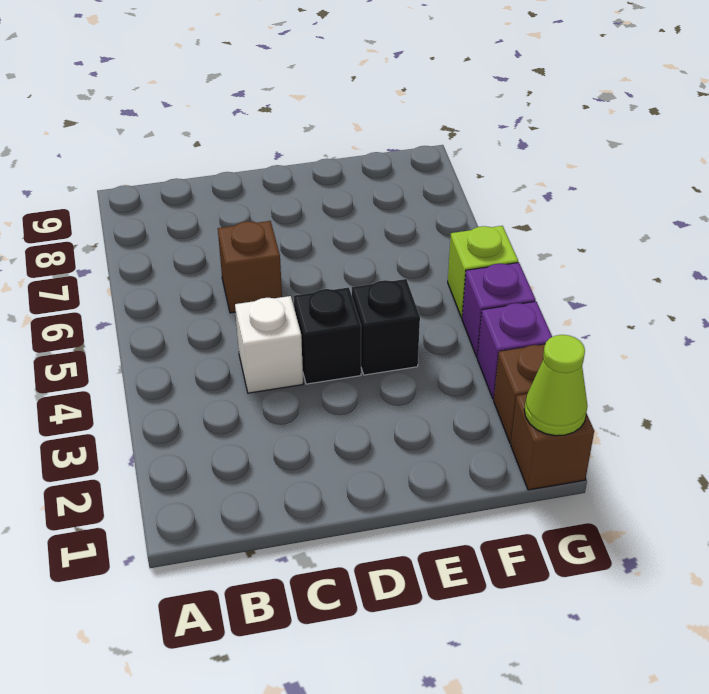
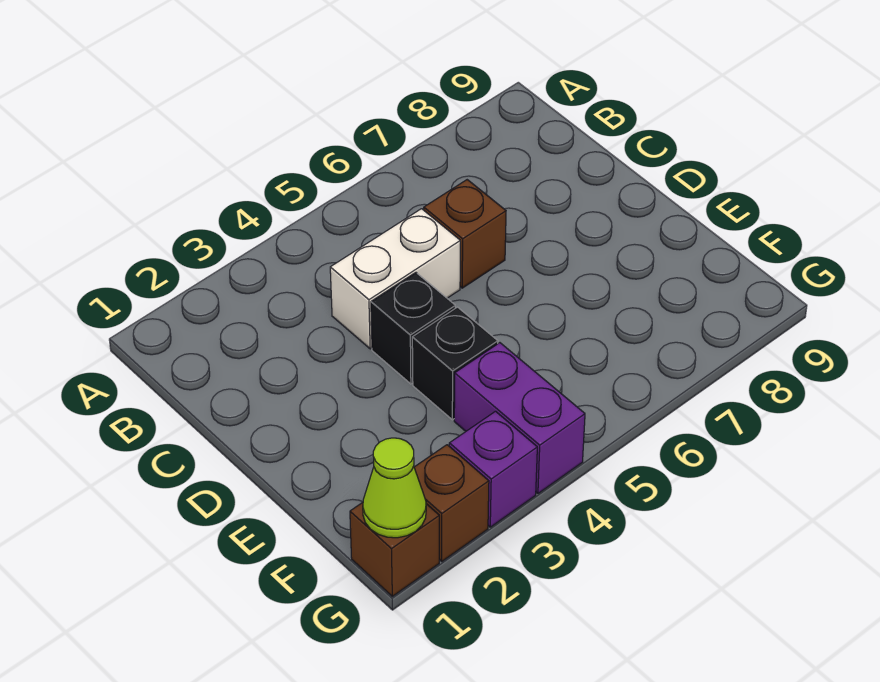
white brick C4 level 1 -> white brick C4:C5 level 1
purple brick G4 level 1 -> purple brick F4:G4 level 1
lime brick G5 level 1 -> none

